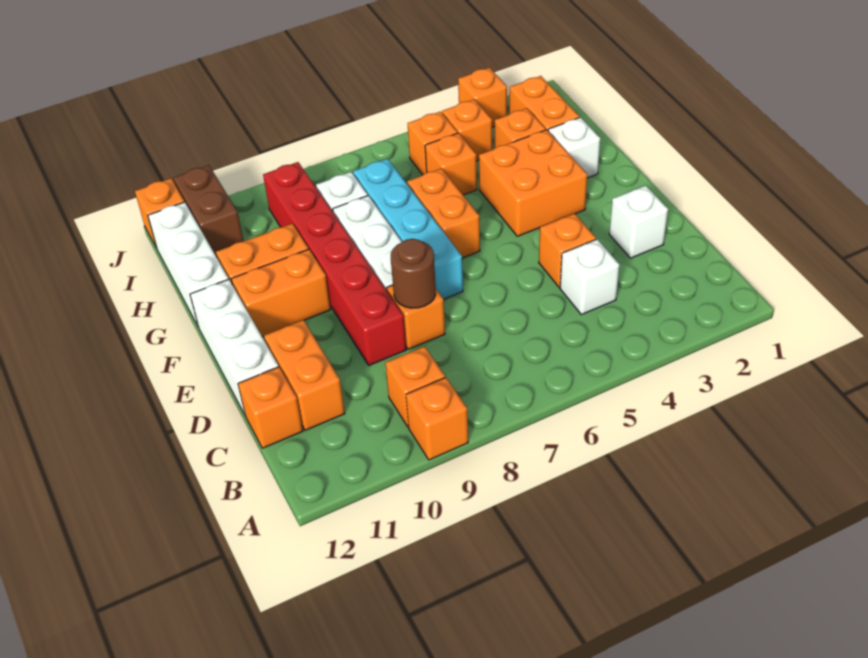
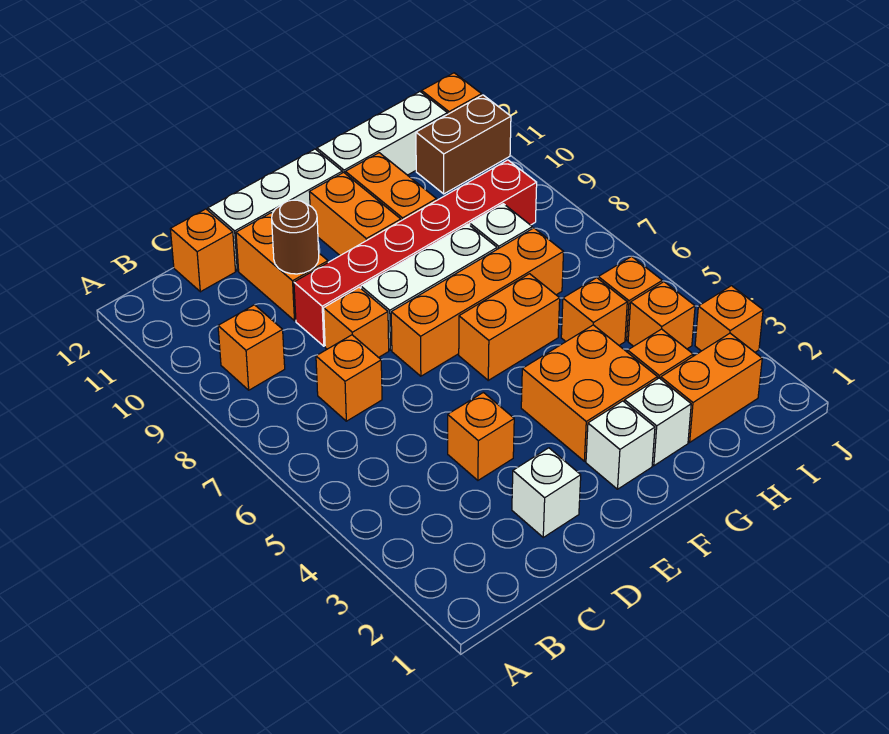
orange brick A9 level 1 -> orange brick C7 level 1
white brick C4 level 1 -> white brick F2 level 1
orange brick C11:D11 level 1 -> orange brick D10:D11 level 1
brown round brick D8 level 2 -> brown round brick D10 level 2
cyan brick E7:H7 level 1 -> orange brick E7:H7 level 1

